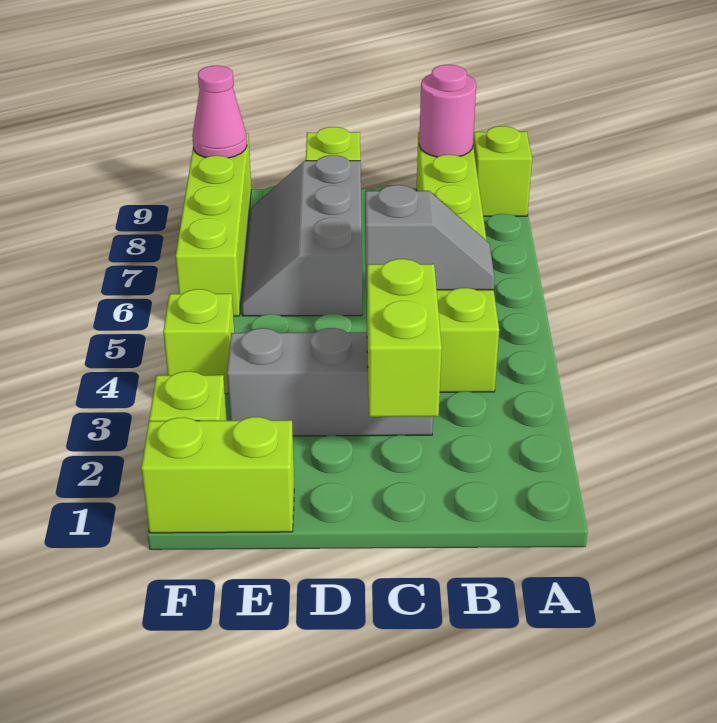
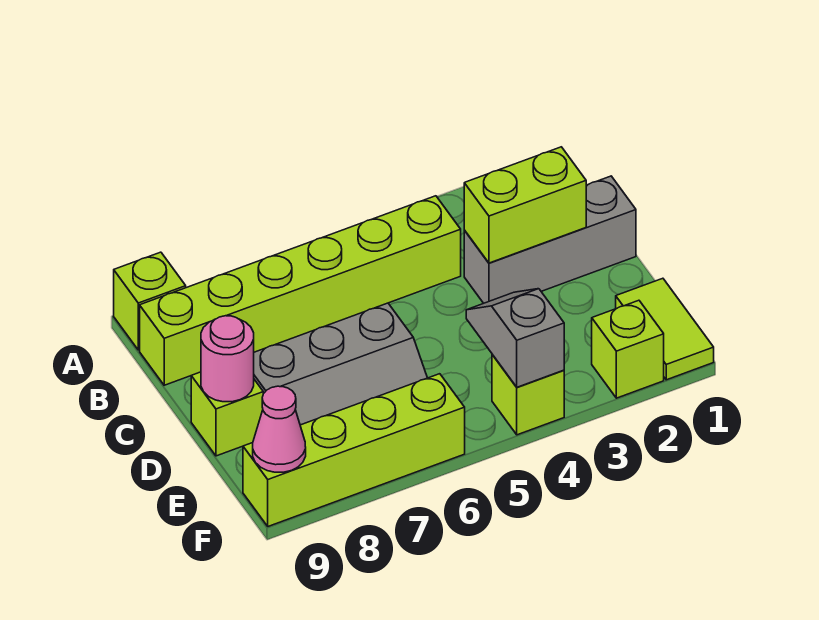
grey slope B5:C5 level 2 top C -> grey slope E4:F4 level 2 top F
pink round brick B9 level 2 -> pink round brick D9 level 2
grey brick C3:E3 level 1 -> grey brick C1:C3 level 1
lime brick E1:F1 level 1 -> lime tile E1:F1 level 1

